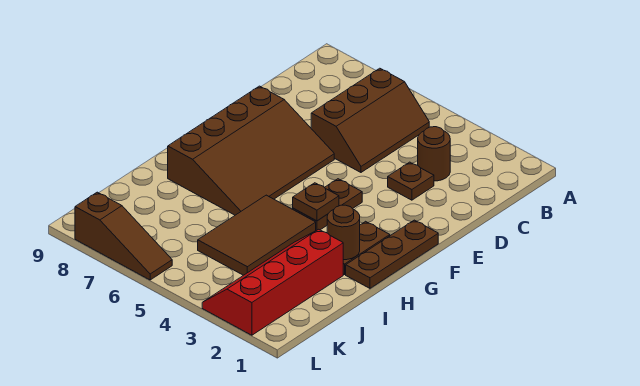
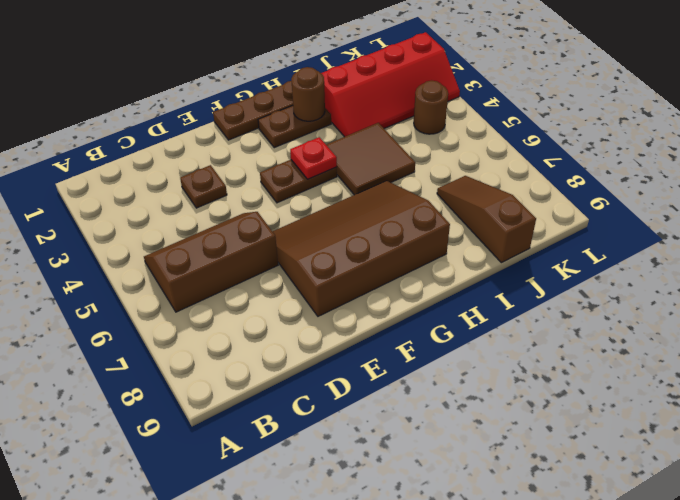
brown round brick C3 level 1 -> brown round brick K4 level 1
brown plate G4 level 2 -> red plate G4 level 2
brown tile H4:J5 level 1 -> brown tile H4:I5 level 1
brown slope L6:L8 level 1 top 8 -> brown slope J7:J9 level 1 top 9

